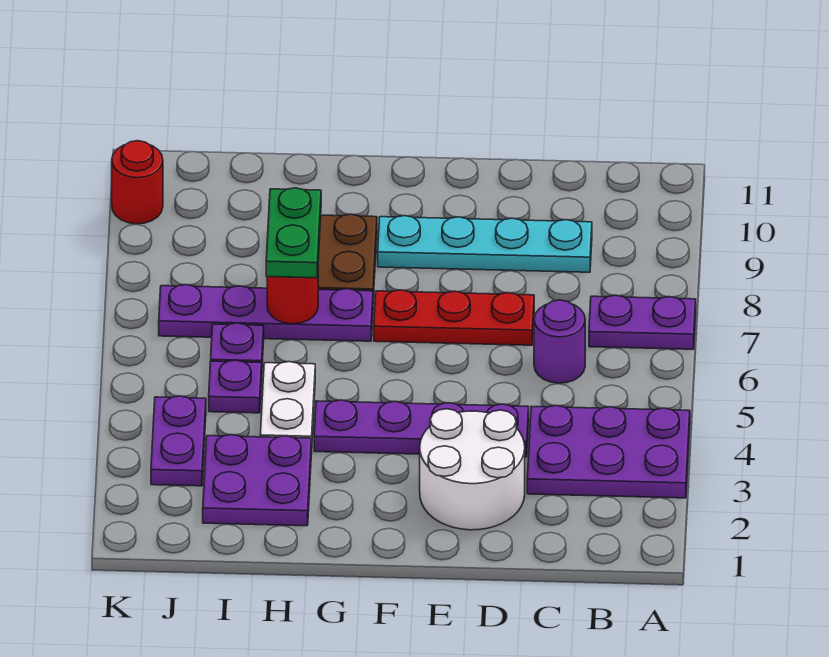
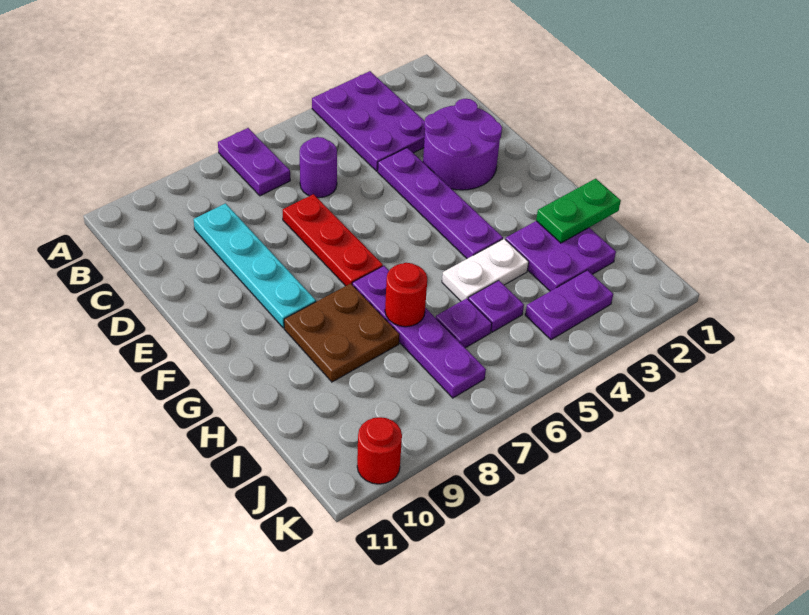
white round brick D2:E3 level 1 -> purple round brick D2:E3 level 1
green plate H7:H8 level 3 -> green plate H1:H2 level 2

